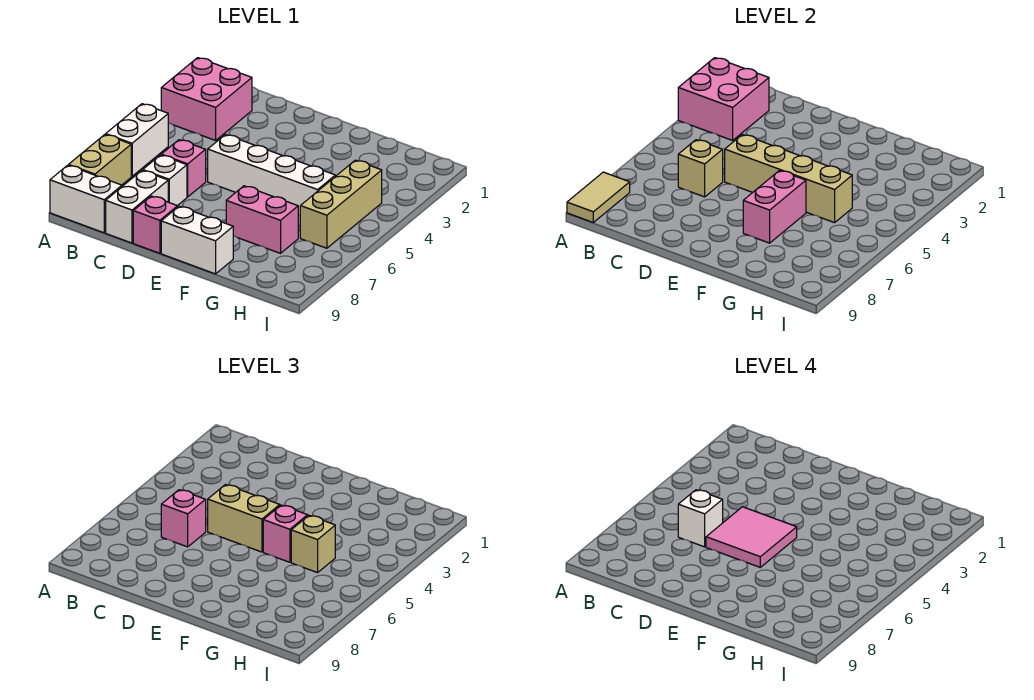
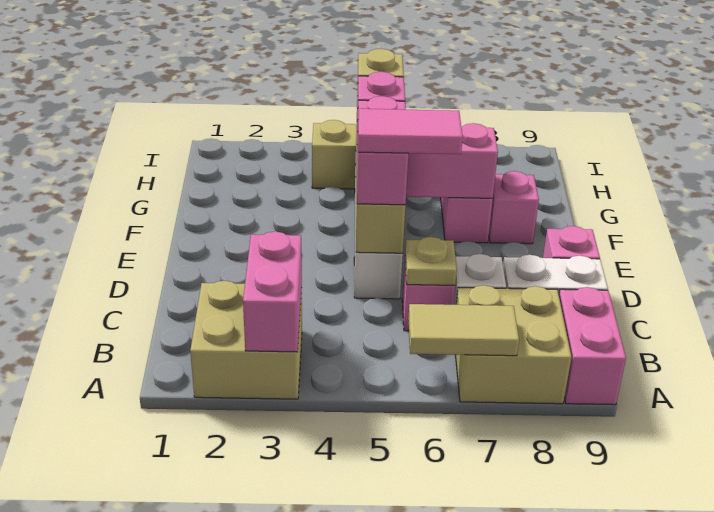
pink brick A2:B3 level 1 -> tan brick A2:B3 level 1
pink brick A2:B3 level 2 -> pink brick A3:B3 level 2
white brick A5:A6 level 1 -> none
tan brick A7:A8 level 1 -> tan brick A7:B8 level 1
tan tile A8:A9 level 2 -> tan tile A6:A7 level 2
white brick A9:B9 level 1 -> pink brick A9:B9 level 1
tan brick C6 level 2 -> tan plate C6 level 2
pink brick C6 level 3 -> pink brick F8 level 1
white brick C6 level 4 -> none
tan brick D5:E5 level 3 -> pink brick D5:E5 level 3
pink tile D5:E6 level 4 -> pink tile D5:D6 level 4
white brick E9:F9 level 1 -> none

